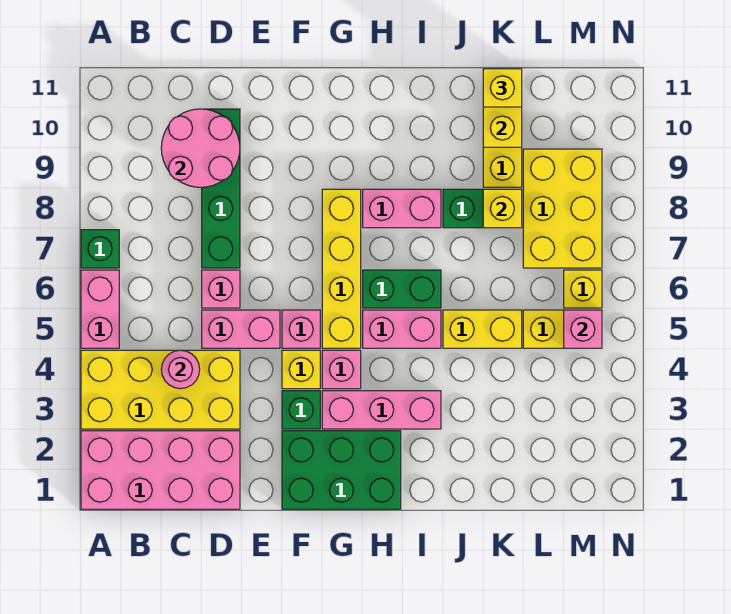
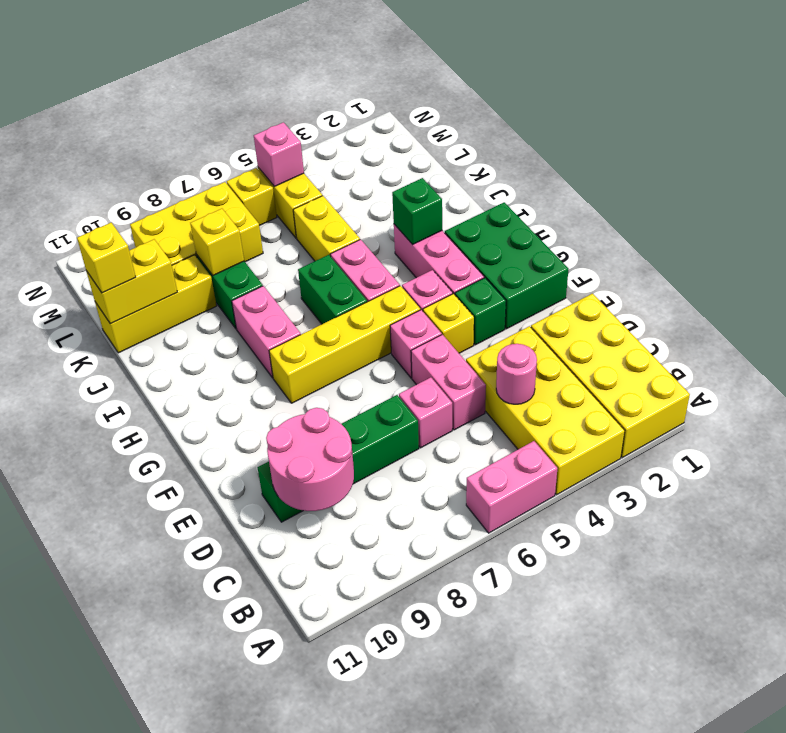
pink brick A1:D2 level 1 -> yellow brick A1:D2 level 1
green brick A7 level 1 -> green brick I3 level 2

